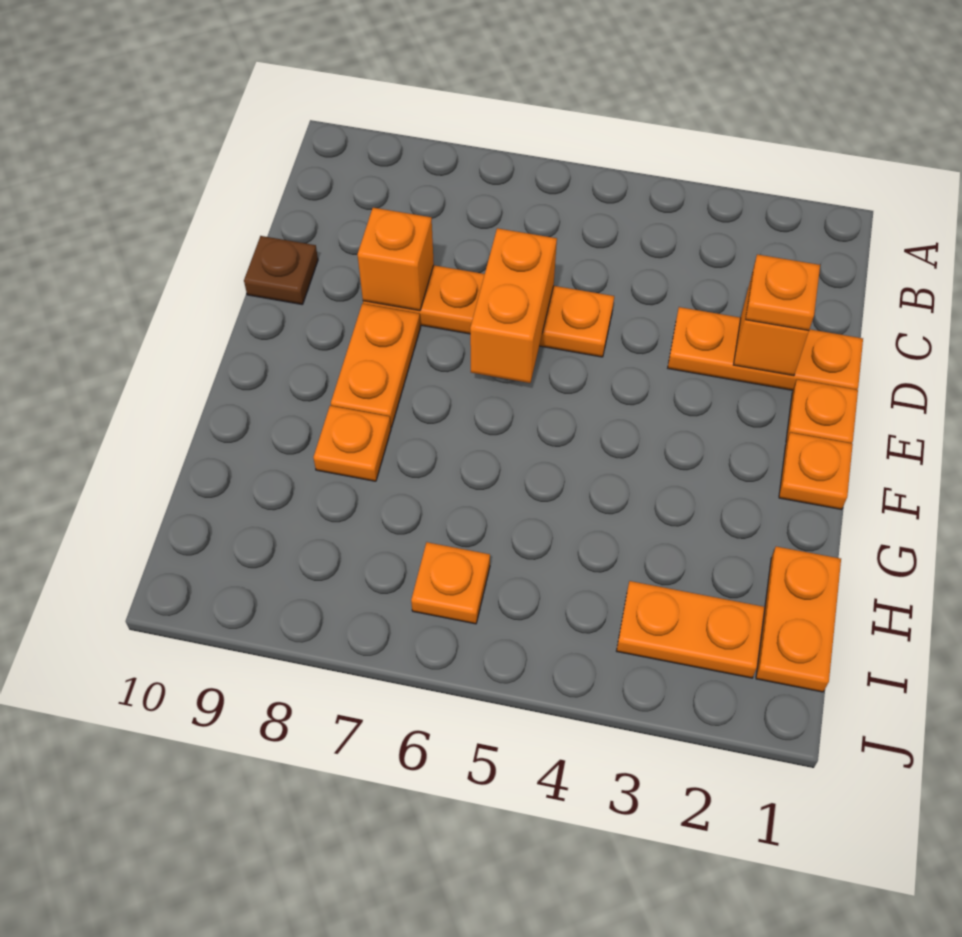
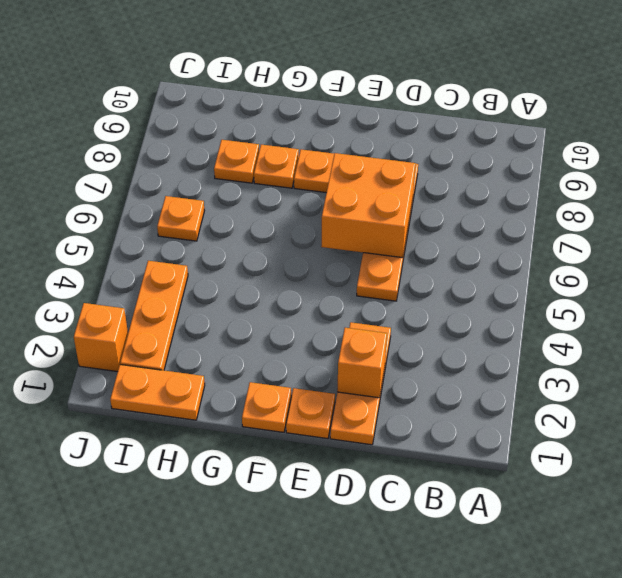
orange plate D2 level 3 -> orange plate H8 level 1
orange brick D6:E6 level 2 -> orange brick D6:E7 level 2
orange brick D8 level 2 -> orange brick J2 level 1
brown plate D10 level 1 -> none
orange plate I2:I3 level 1 -> orange plate I2:I4 level 1

